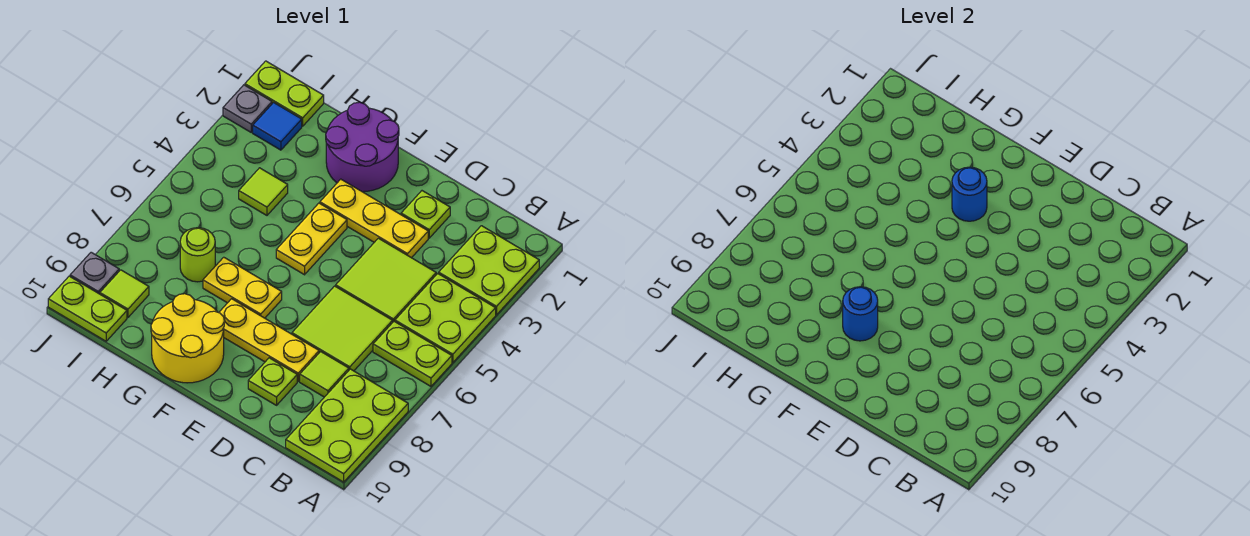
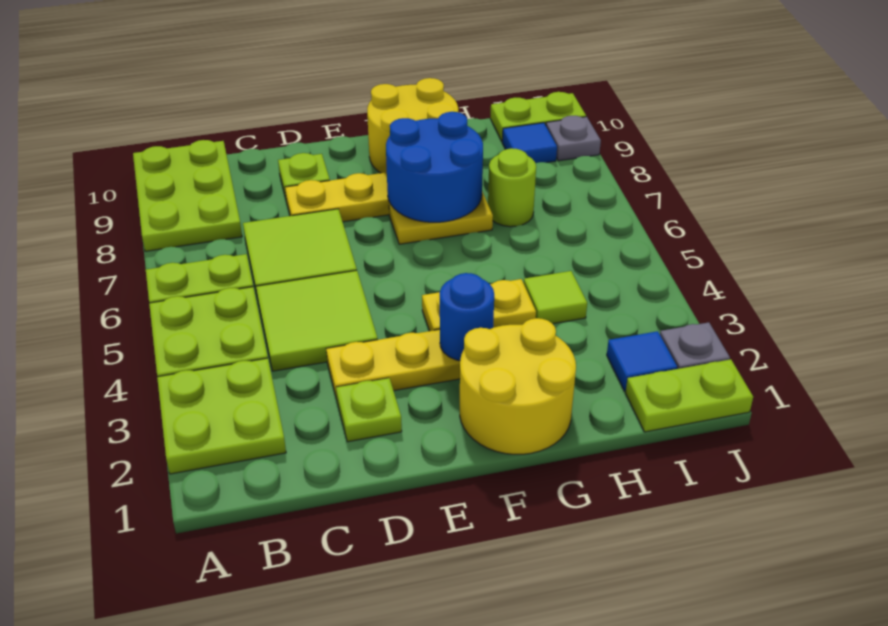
lime tile C8 level 1 -> none
purple round brick F1:G2 level 1 -> yellow round brick F1:G2 level 1
yellow plate F4:F5 level 1 -> yellow plate F4:G4 level 1
blue round brick F8 level 2 -> blue round brick F7:G8 level 2
lime tile I9 level 1 -> blue tile I9 level 1

